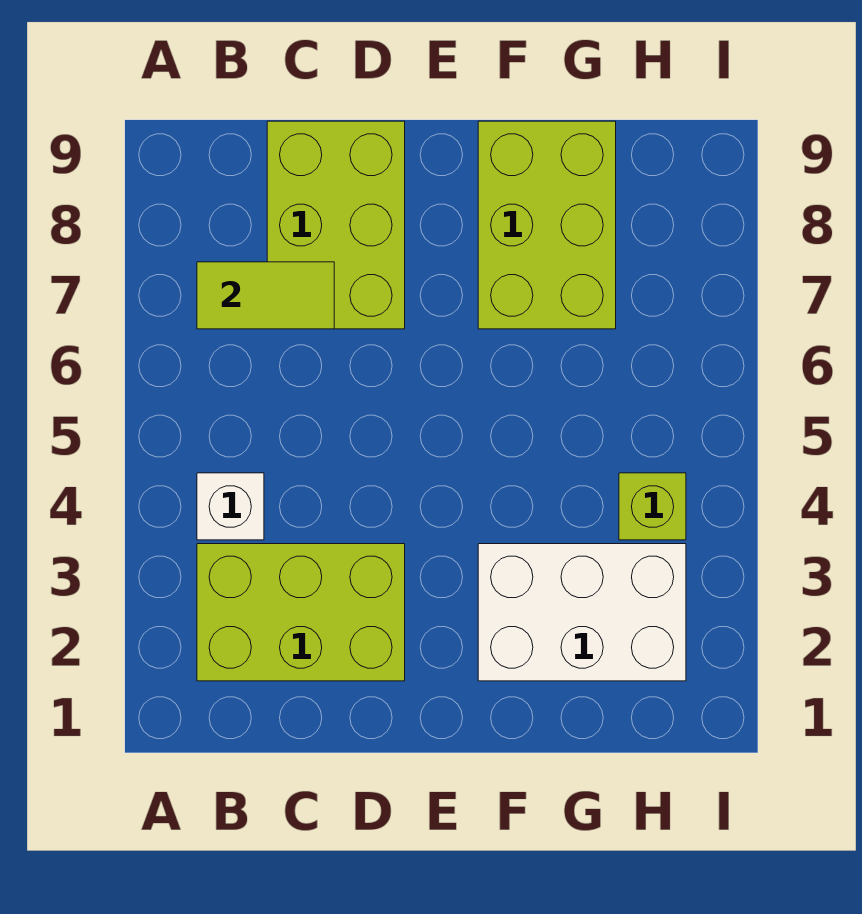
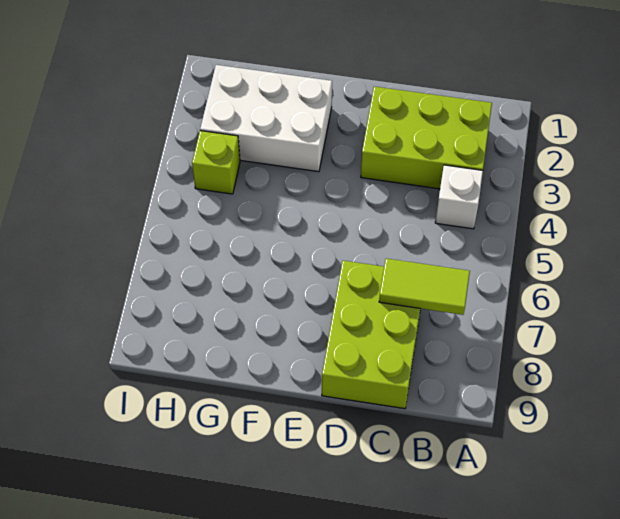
lime brick F7:G9 level 1 -> none

